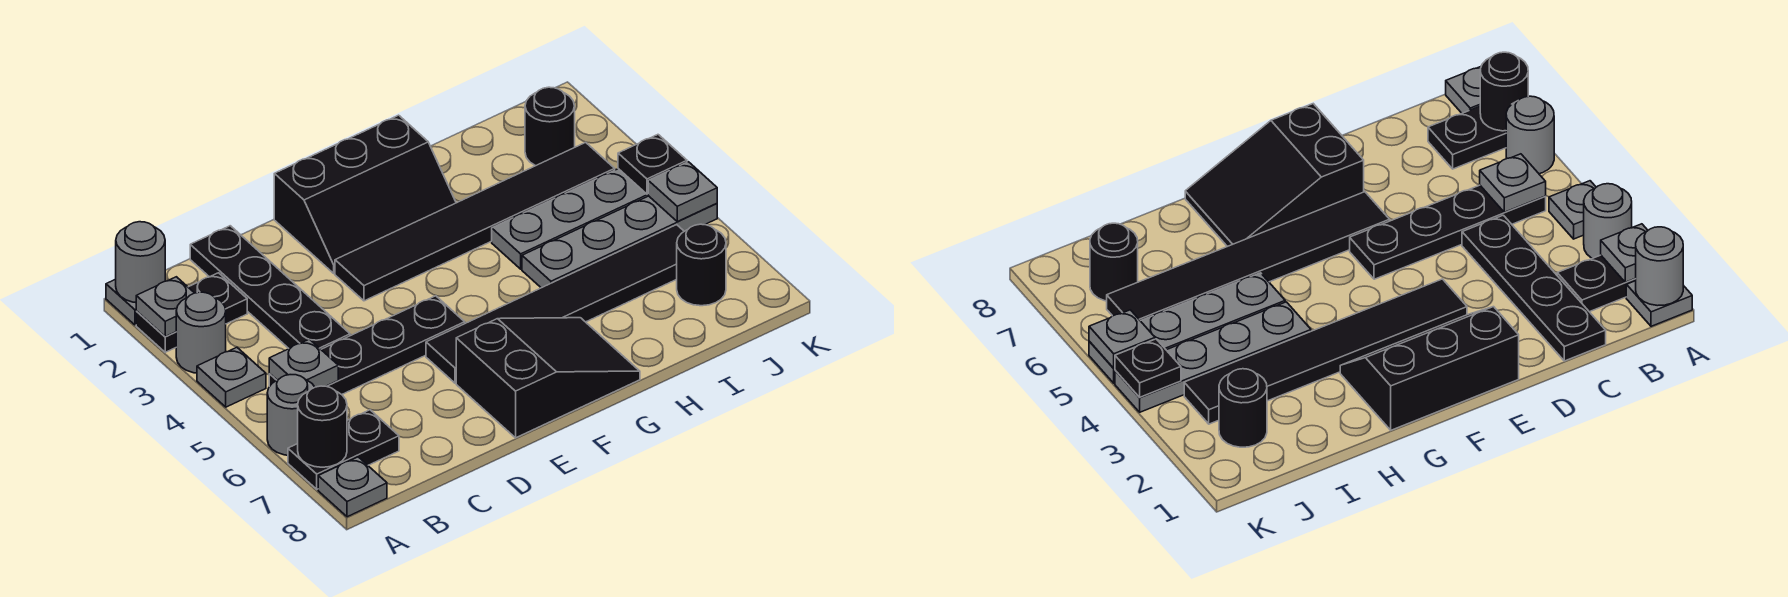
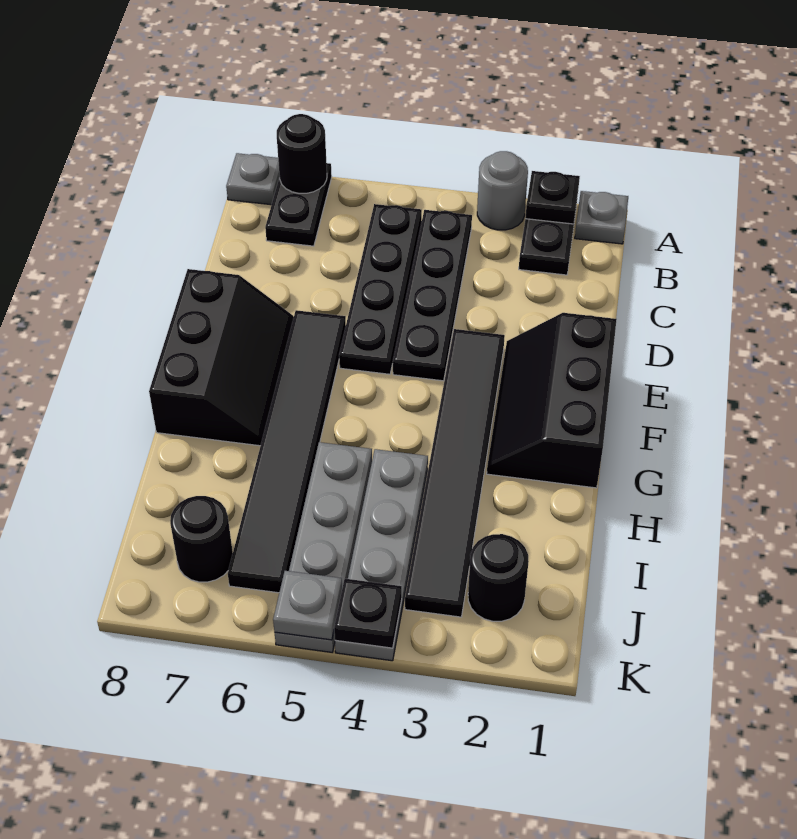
grey round brick A1 level 2 -> none
grey plate A2 level 2 -> black plate A2 level 2
grey plate A4 level 1 -> none
grey round brick A6 level 1 -> none
grey plate B5 level 2 -> none
black plate C1:C4 level 1 -> black plate B4:E4 level 1
black slope E7:G8 level 1 top E -> black slope E7:G8 level 1 top 8

